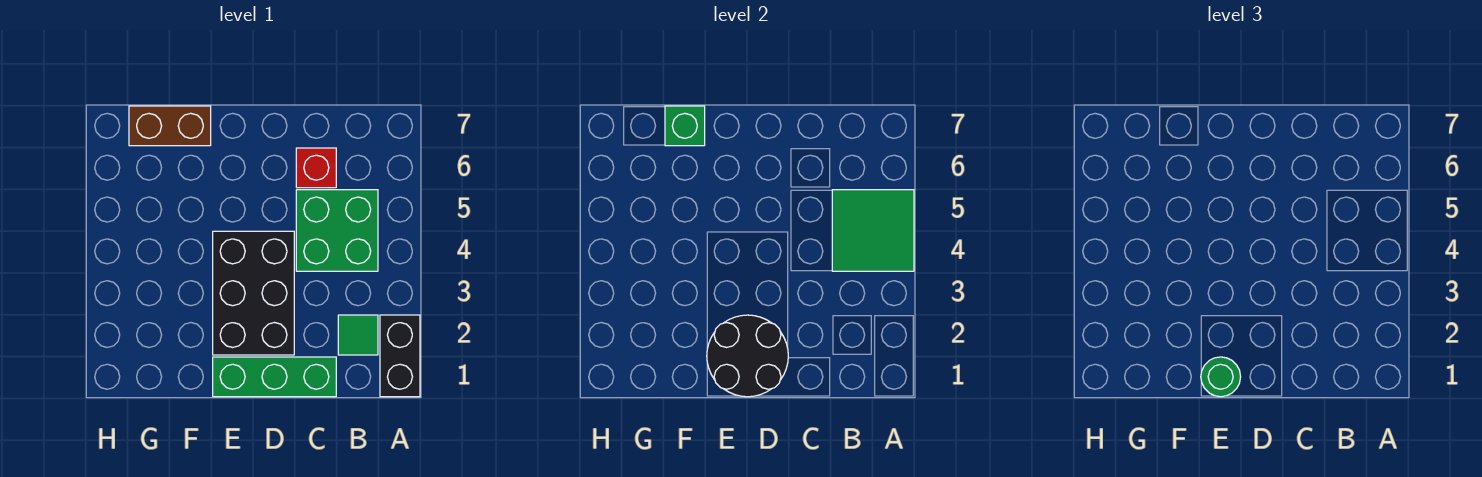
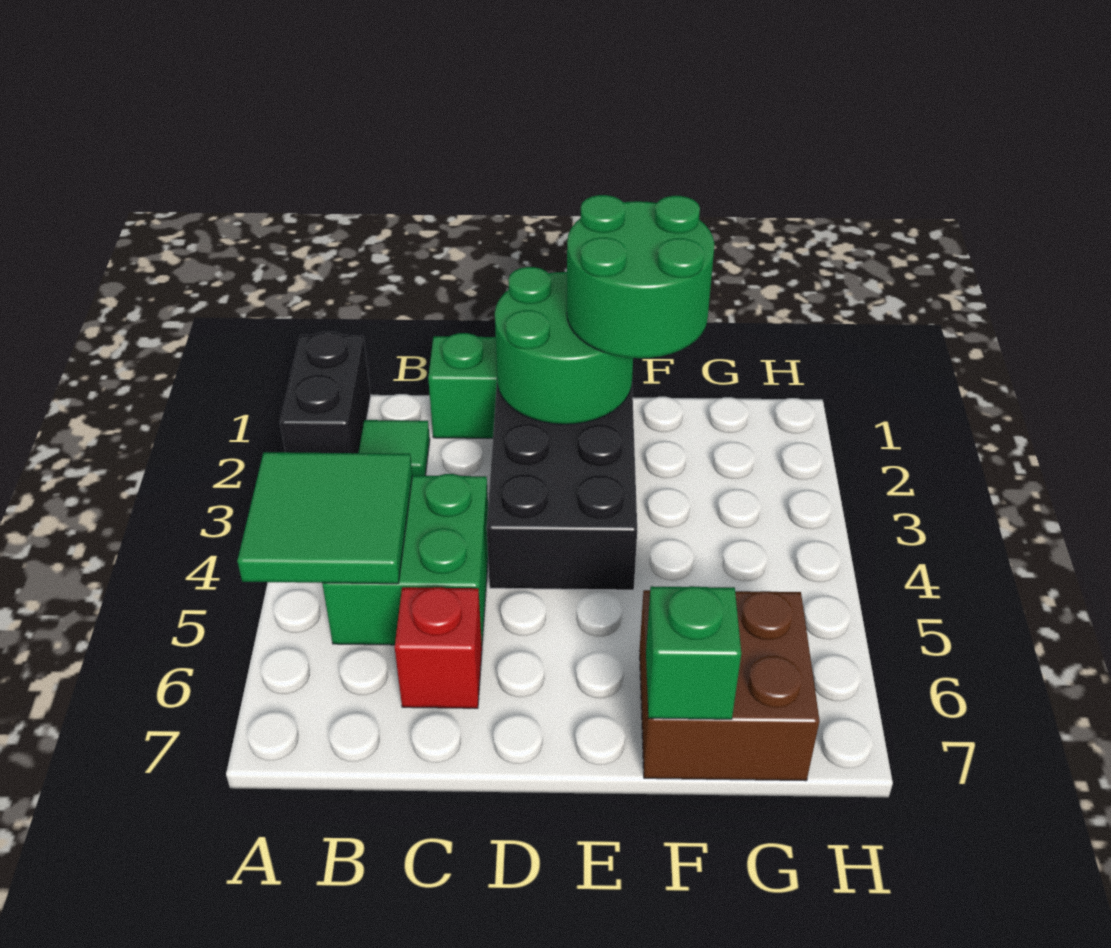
black round brick D1:E2 level 2 -> green round brick D1:E2 level 2
green round brick E1 level 3 -> green round brick E1:F2 level 3
brown brick F7:G7 level 1 -> brown brick F6:G7 level 1

